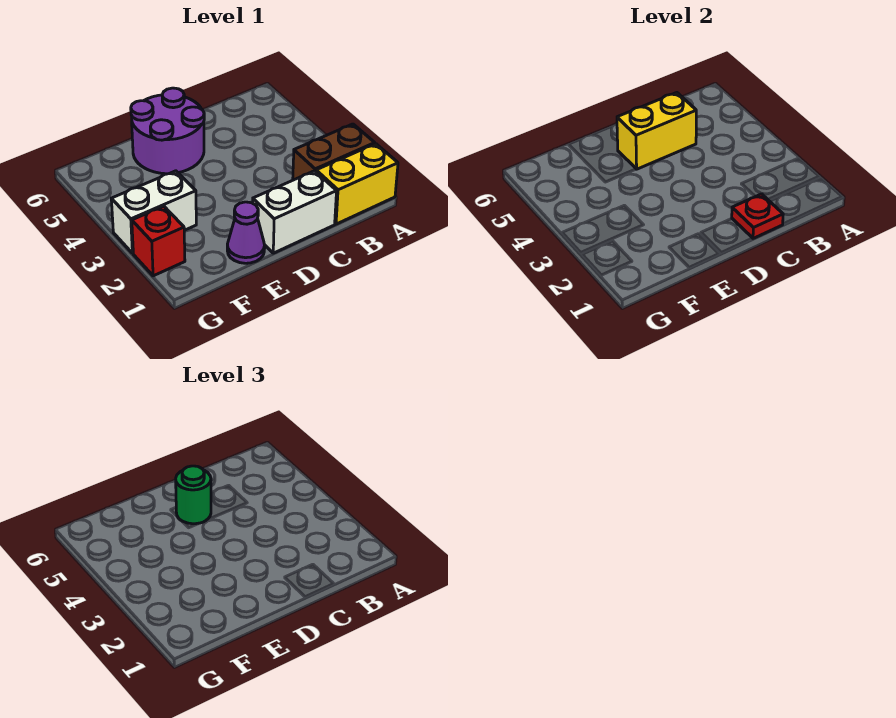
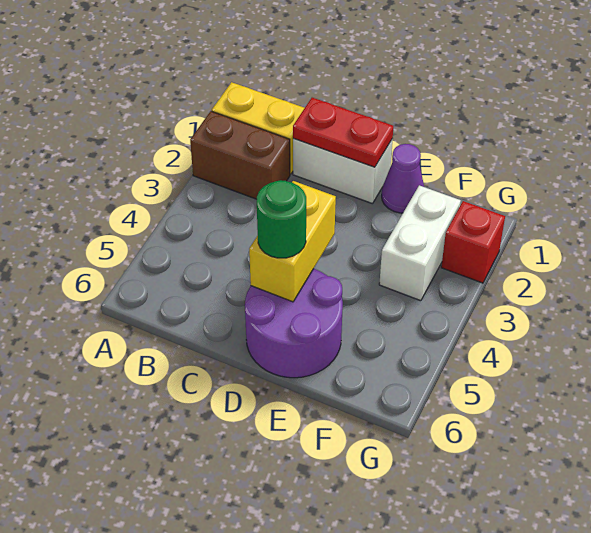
red plate C1 level 2 -> red plate C1:D1 level 2
yellow brick C5:D5 level 2 -> yellow brick D4:D5 level 2
white brick F3:G3 level 1 -> white brick F2:F3 level 1

